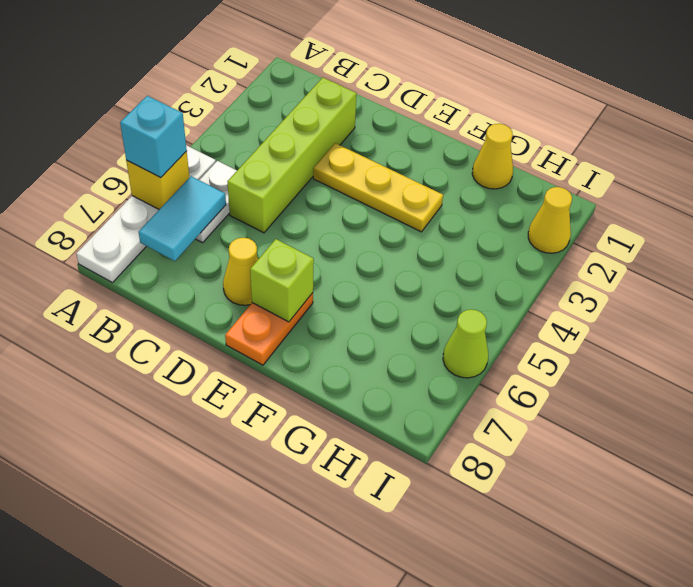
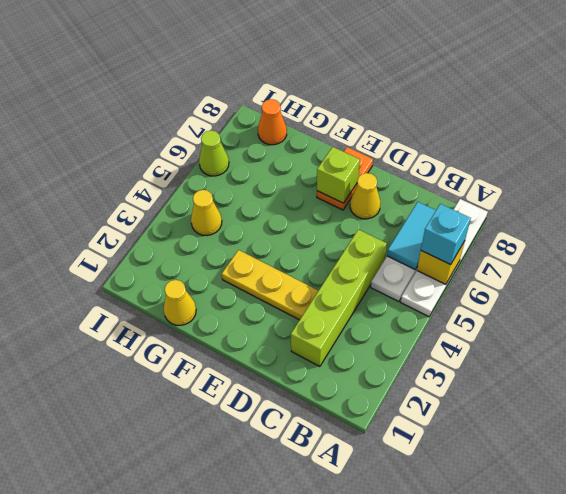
none -> orange cone H8 level 1
yellow cone I2 level 1 -> yellow cone H4 level 1

